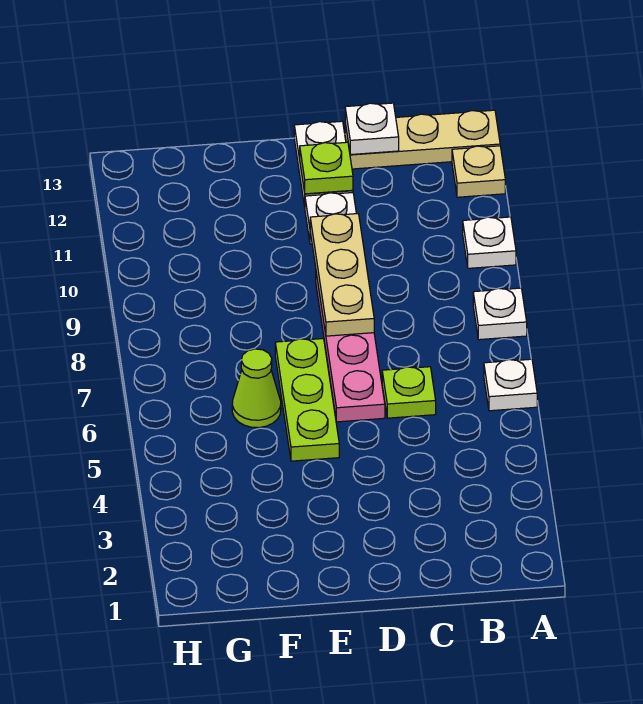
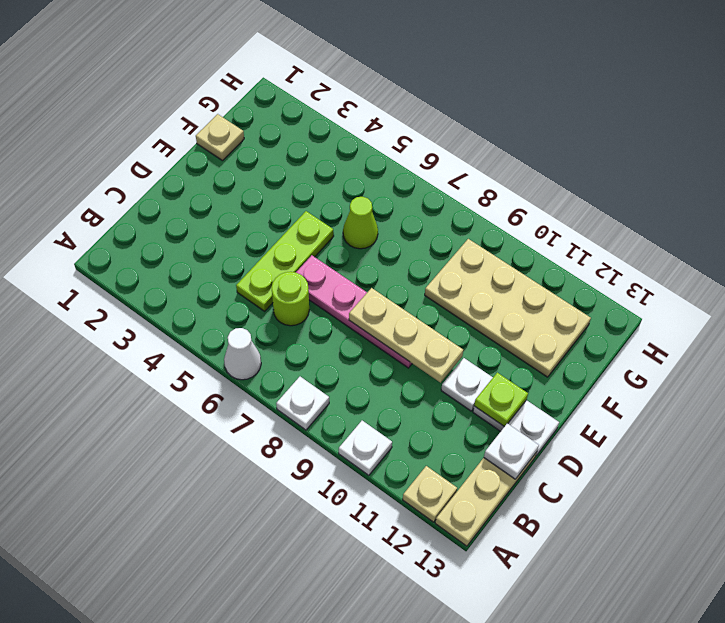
white plate A6 level 1 -> white cone A6 level 1
lime plate C6 level 1 -> lime round brick C6 level 1
lime plate E5:E7 level 1 -> lime plate C5:E5 level 1
none -> tan plate F1 level 1
none -> tan plate F9:G12 level 1

